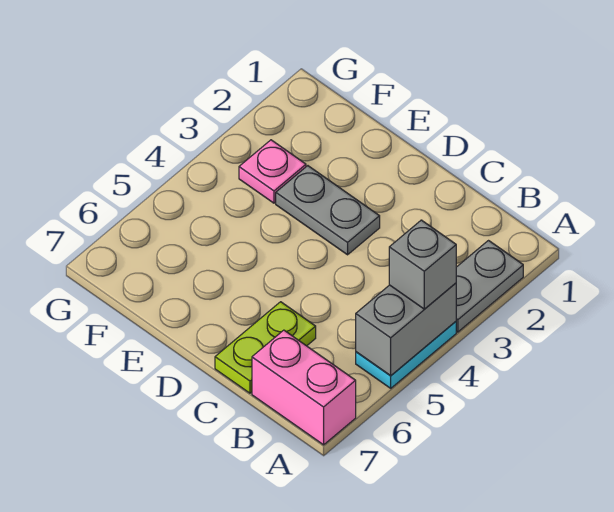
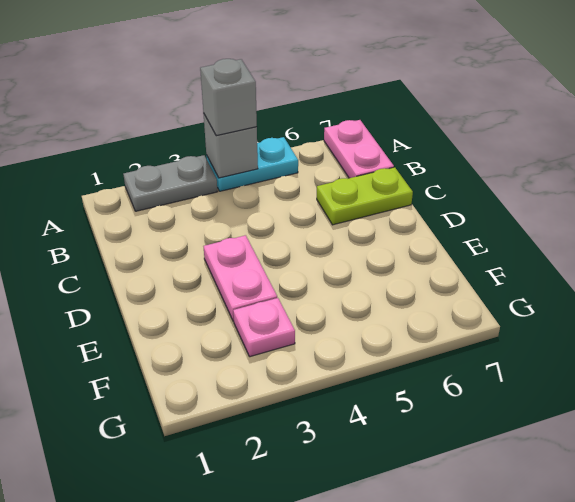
grey brick A4:A5 level 2 -> grey brick A4 level 2
pink brick A7:B7 level 1 -> pink plate A7:B7 level 1
grey plate D3:E3 level 1 -> pink plate D3:E3 level 1

